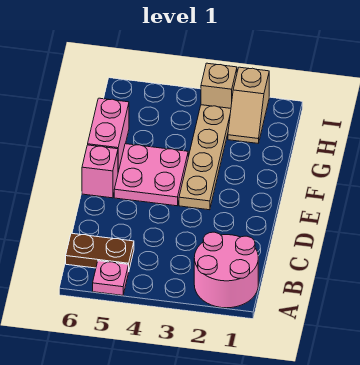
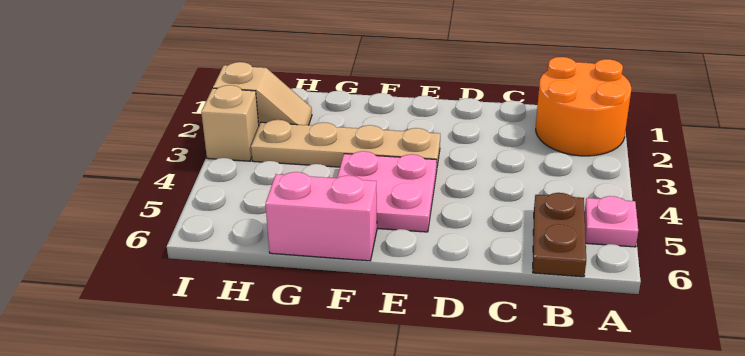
pink round brick A1:B2 level 1 -> orange round brick A1:B2 level 1
pink brick E6 level 1 -> none

